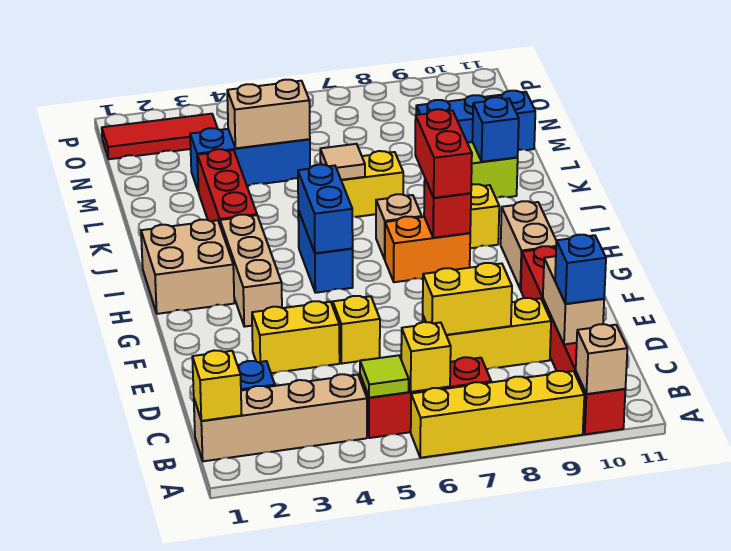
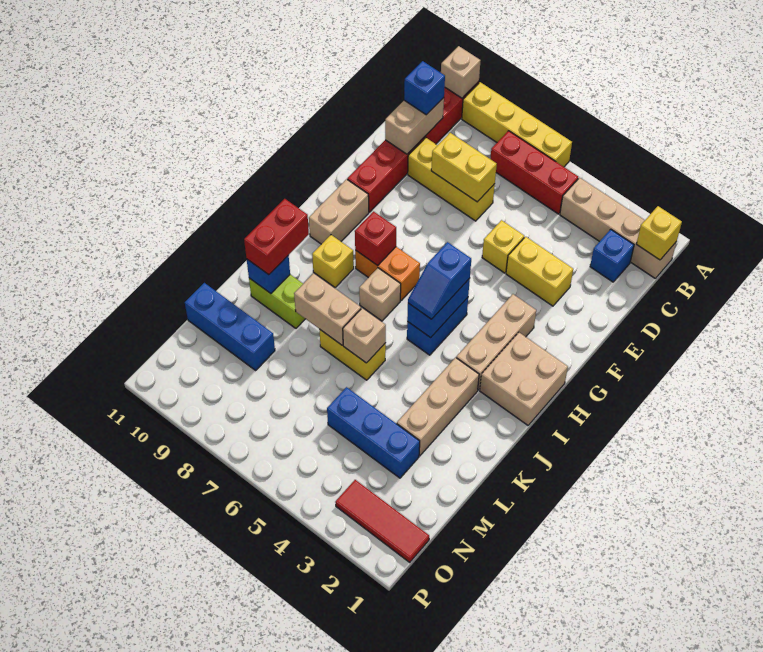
lime tile B5 level 2 -> none
yellow brick B6 level 2 -> none
none -> blue slope H5:I5 level 3 top H
red brick H8:I8 level 3 -> red brick J10:K10 level 3
red brick J3:L3 level 1 -> tan brick J3:L3 level 1
tan tile K6 level 2 -> tan brick K6 level 2
tan brick M4:M5 level 2 -> tan brick K7:K8 level 2

